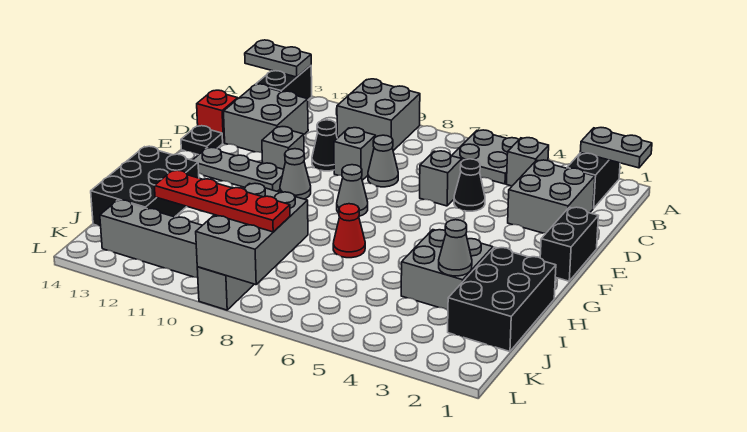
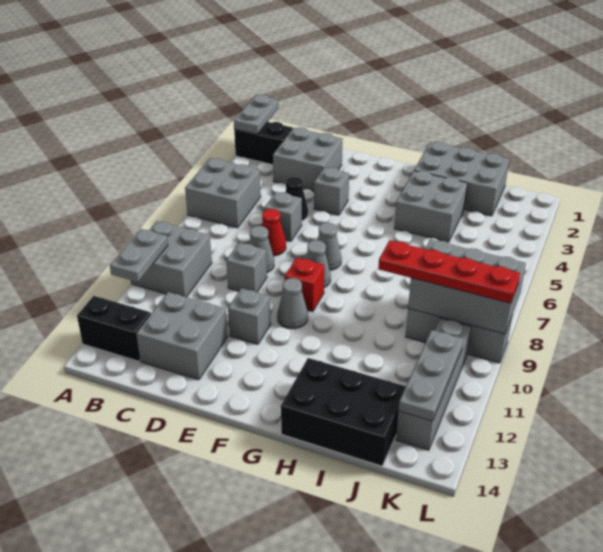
grey plate A5:B6 level 1 -> grey brick A5:B6 level 1
grey plate A13:A14 level 2 -> grey plate A10:A11 level 2
grey brick B4 level 1 -> grey brick E4 level 1
black cone D10 level 1 -> none
red brick D14 level 1 -> red brick F9 level 1
black brick E1:F1 level 1 -> none
black plate E14 level 1 -> none
grey plate F11:F13 level 1 -> grey plate K11:K13 level 2
black brick H1:J2 level 1 -> grey brick H1:J2 level 1
red cone H7 level 1 -> red cone D7 level 1
grey cone I3 level 2 -> grey cone F7 level 1
red plate K8:K11 level 3 -> red plate I9:L9 level 3

